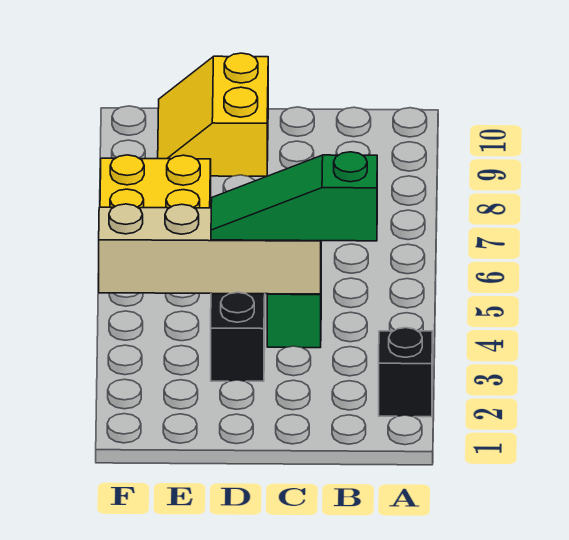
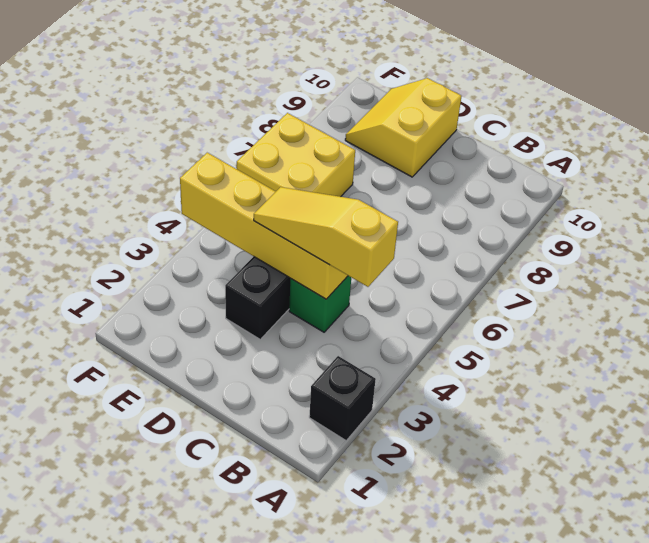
green slope B4:D4 level 3 top B -> yellow slope B4:D4 level 3 top B
tan brick C4:F4 level 2 -> yellow brick C4:F4 level 2

